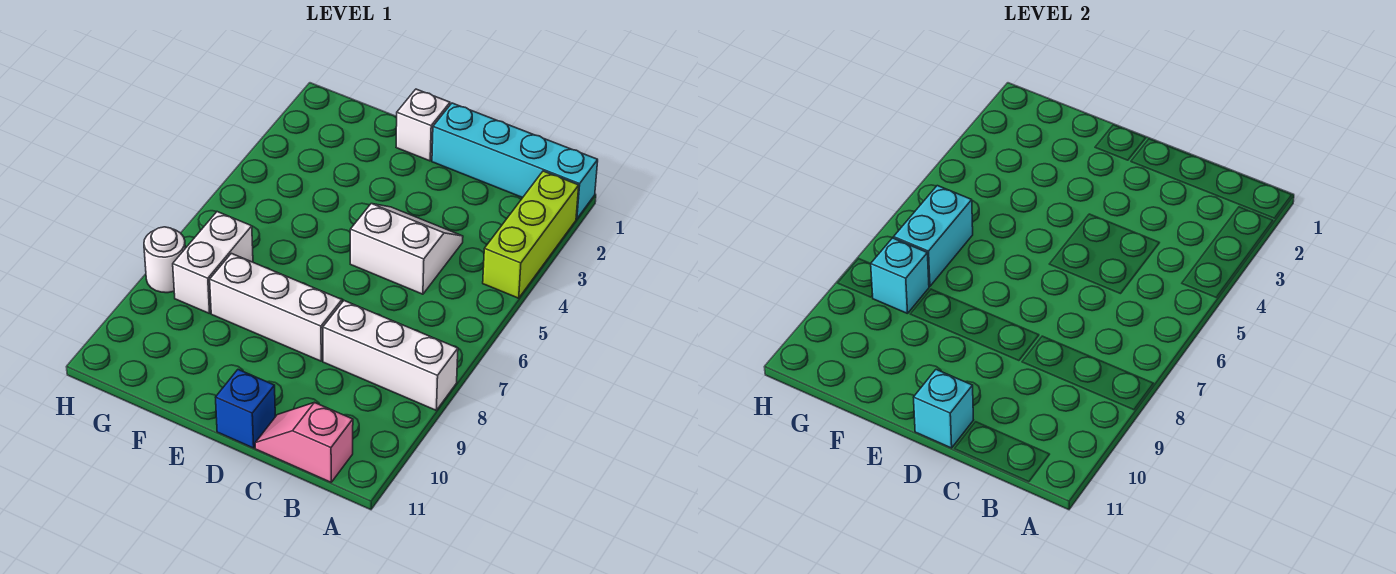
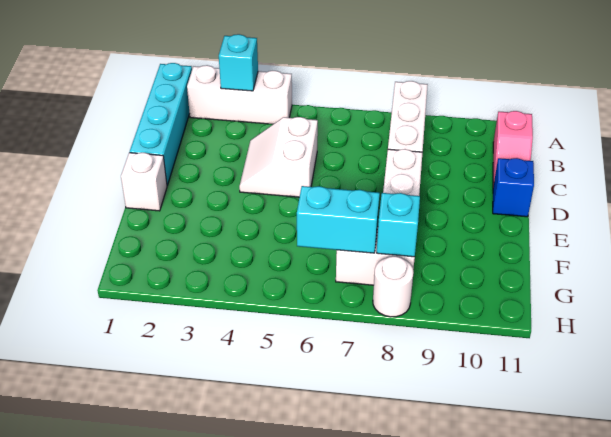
lime brick A2:A4 level 1 -> white brick A2:A4 level 1
cyan brick D11 level 2 -> cyan brick A3 level 2

